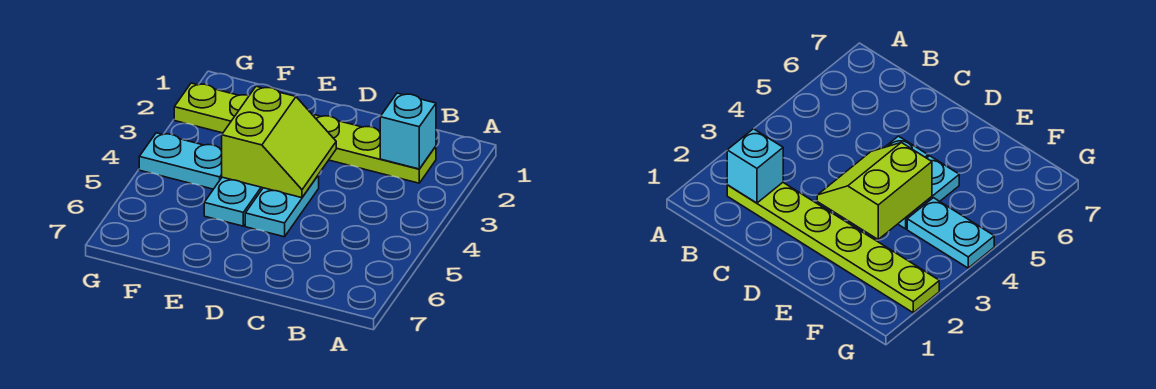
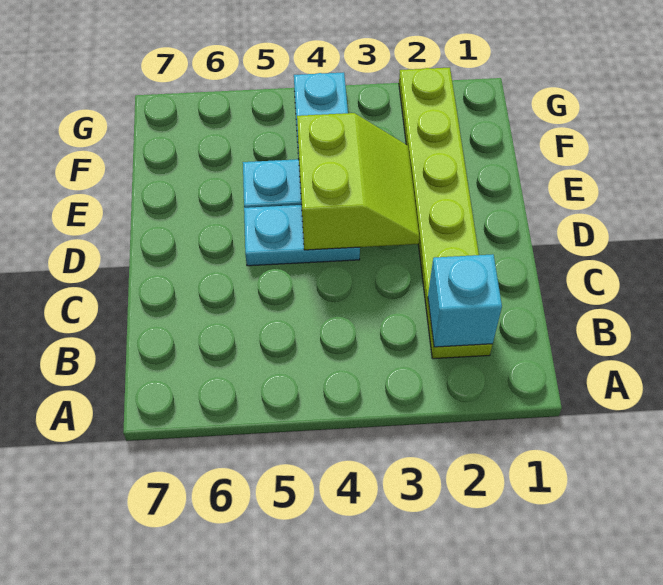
lime slope D3:E4 level 2 top E -> lime slope D3:E4 level 2 top 4

